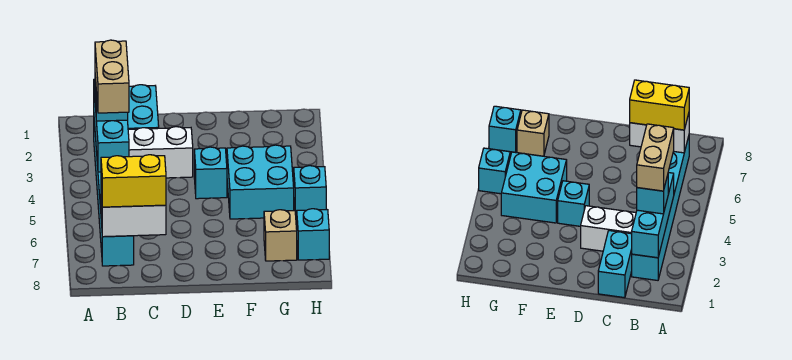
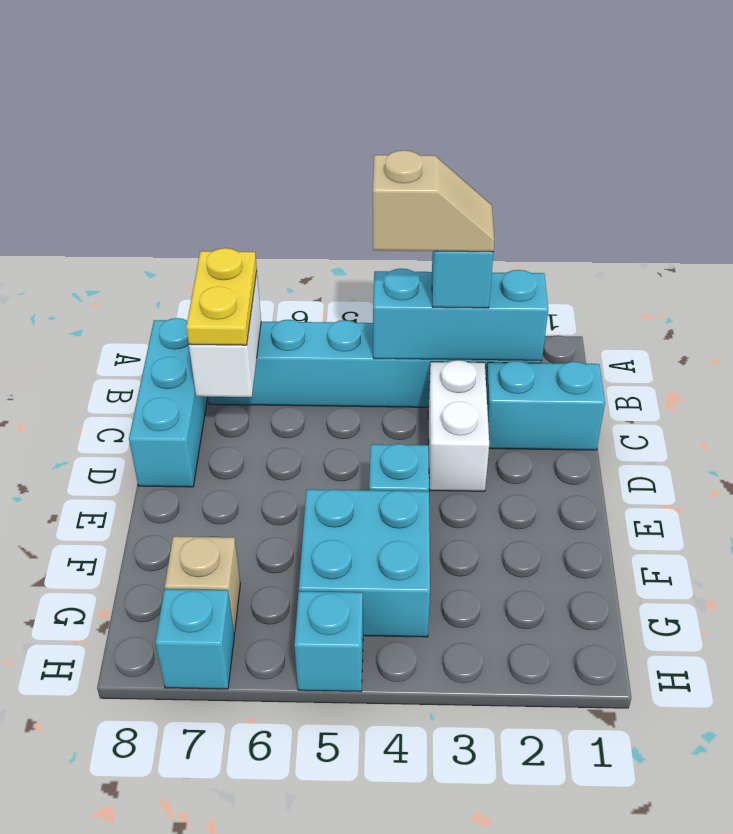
tan brick B3:B4 level 4 -> tan slope B3:B4 level 4 top 4
yellow brick B7:C7 level 3 -> yellow plate B7:C7 level 3
none -> cyan brick B8:D8 level 1

